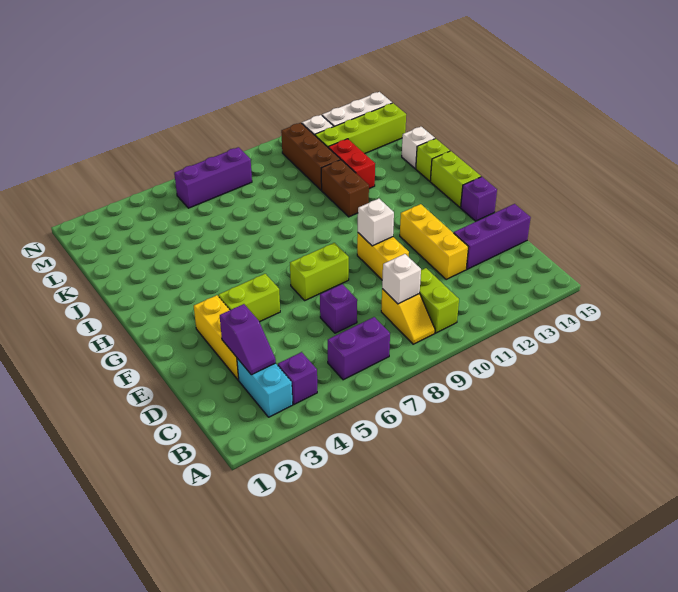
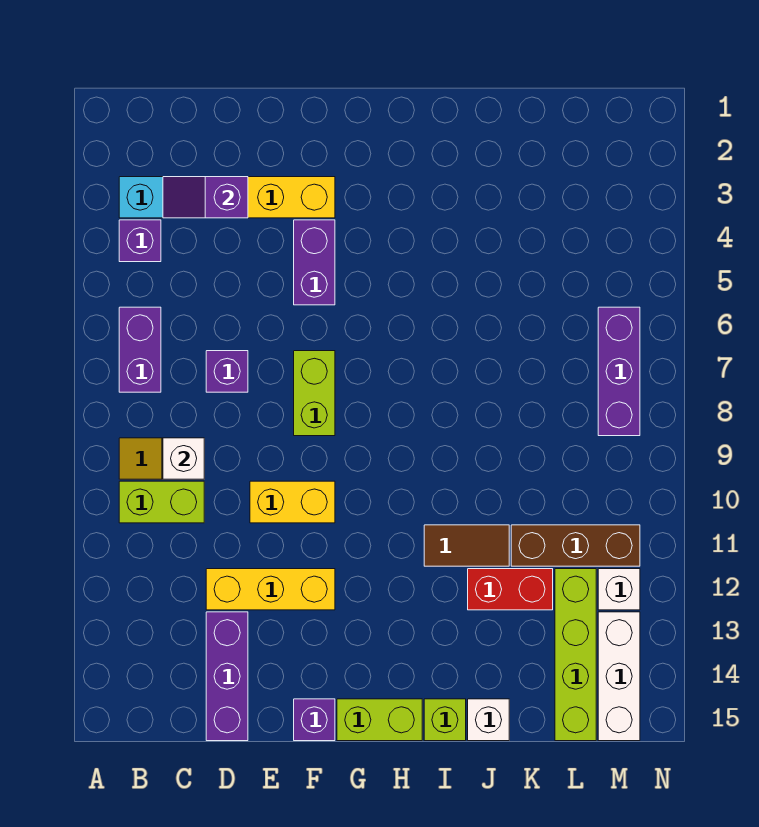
lime brick F4:F5 level 1 -> purple brick F4:F5 level 1
white brick F10 level 2 -> none
brown brick I11:J11 level 1 -> brown tile I11:J11 level 1

